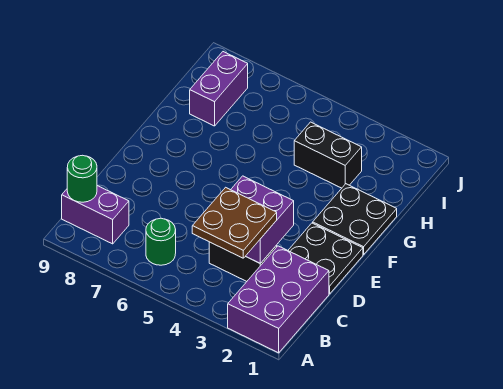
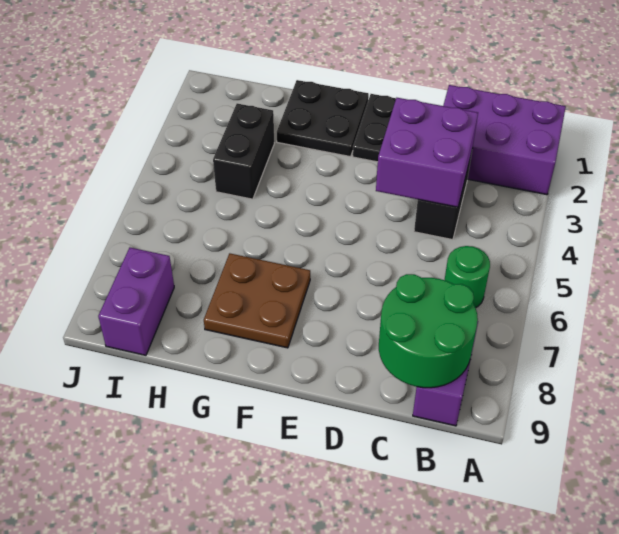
brown plate B3:C4 level 3 -> brown plate F7:G8 level 1
green round brick B9 level 2 -> green round brick B8:C9 level 2
purple brick H8:I8 level 1 -> purple brick I8:I9 level 1

